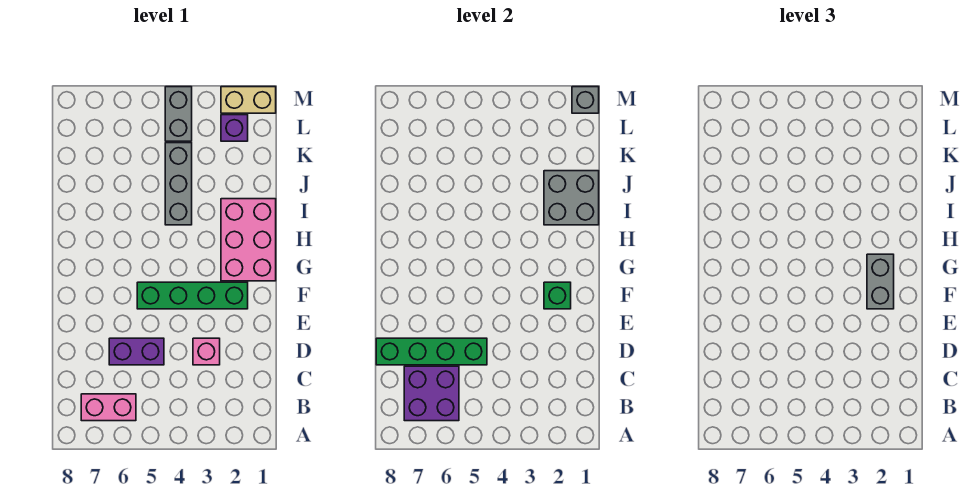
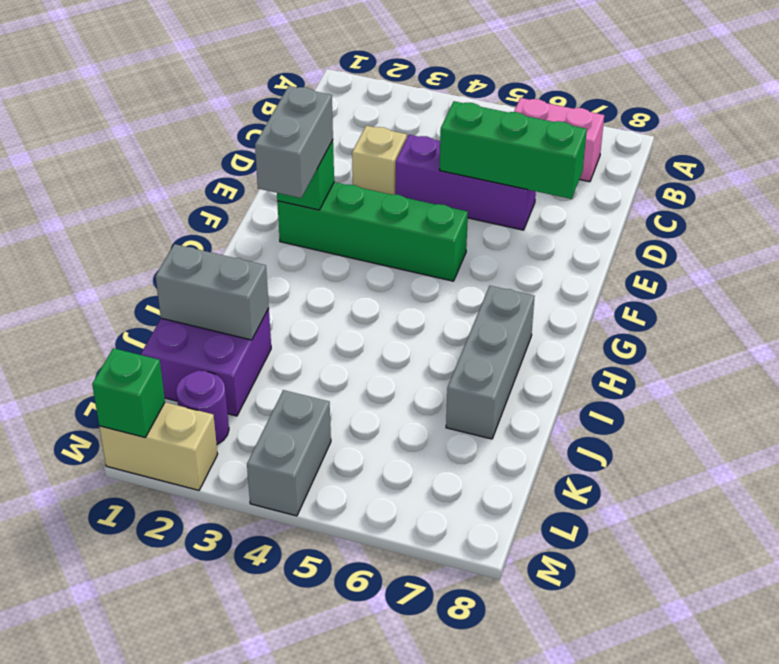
purple brick B6:C7 level 2 -> purple brick J1:K2 level 1
pink brick D3 level 1 -> tan brick D3 level 1
purple brick D5:D6 level 1 -> purple brick D4:D6 level 1
green brick D5:D8 level 2 -> green brick D5:D7 level 2
pink brick G1:I2 level 1 -> none
grey brick I1:J2 level 2 -> grey brick J1:J2 level 2
grey brick I4:K4 level 1 -> grey brick H7:J7 level 1
purple brick L2 level 1 -> purple round brick L2 level 1
grey brick M1 level 2 -> green brick M1 level 2

